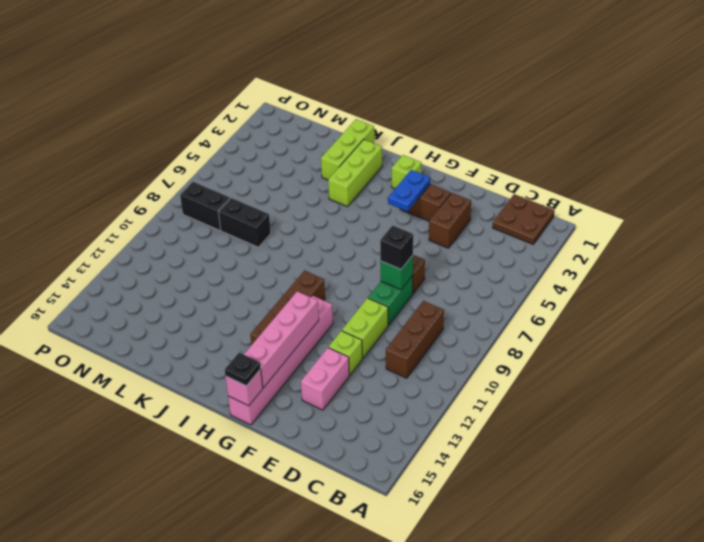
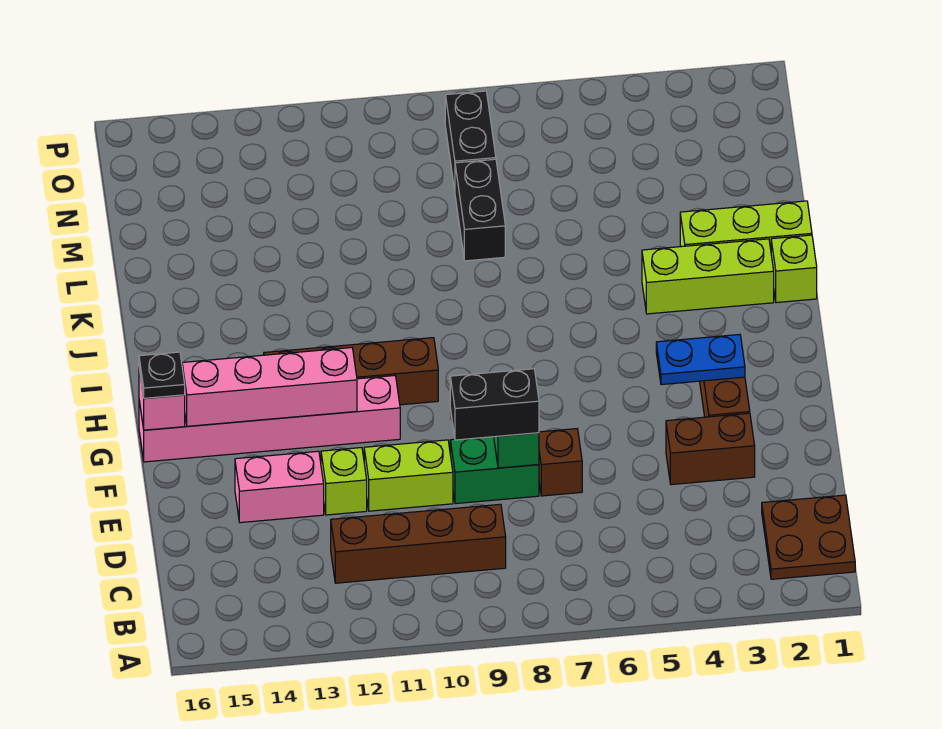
brown brick C9:C11 level 1 -> brown brick C9:C12 level 1
black brick E8 level 3 -> black brick E8:E9 level 3
lime brick H2 level 1 -> lime brick J1 level 1

